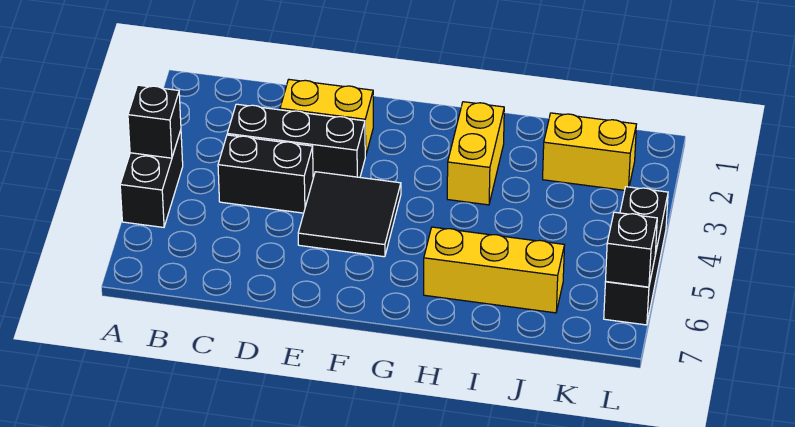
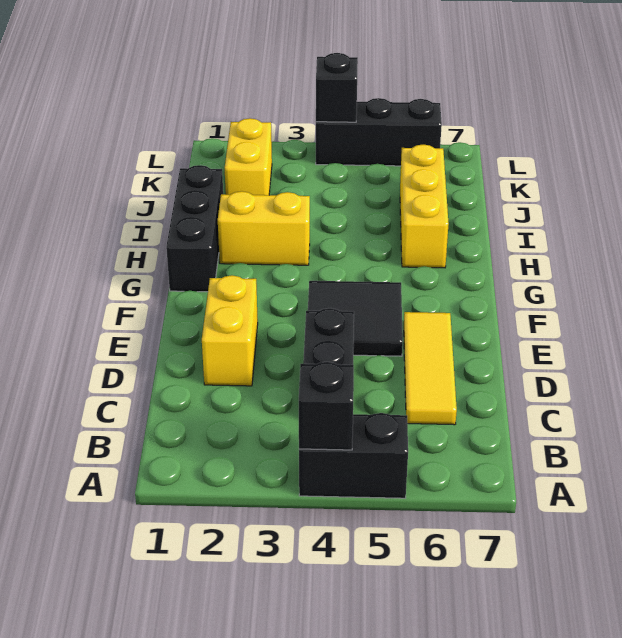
black brick C3:E3 level 1 -> black brick G1:I1 level 1
none -> yellow tile C6:E6 level 1
black brick L6 level 2 -> black brick L4 level 2

